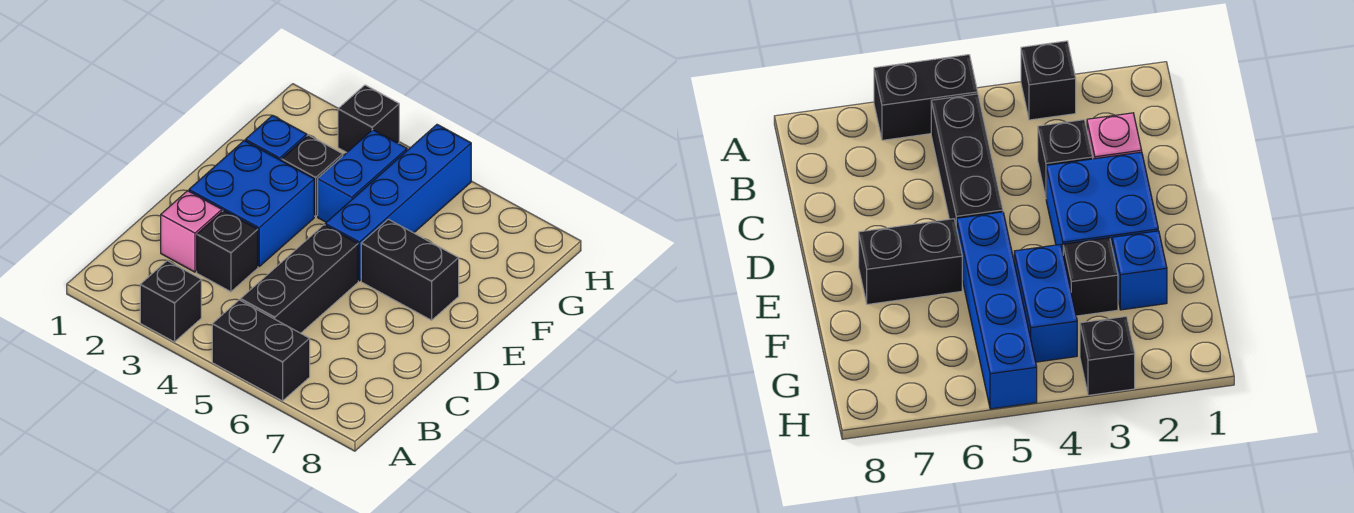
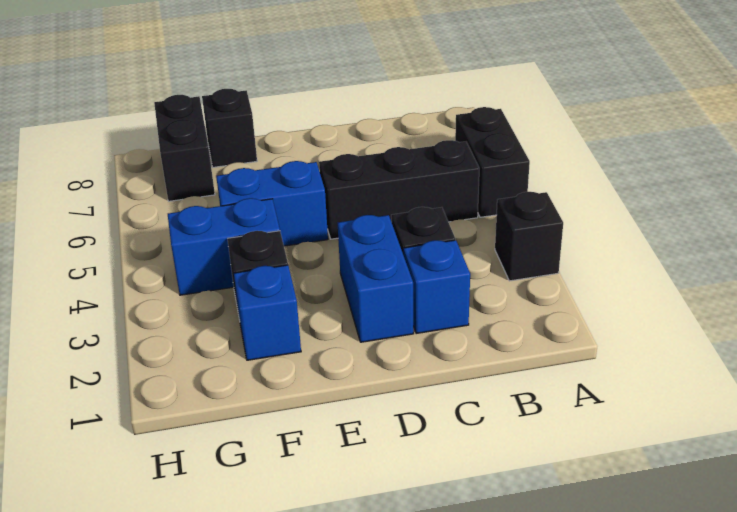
pink brick C2 level 1 -> blue brick C2 level 1
blue brick D2:E3 level 1 -> blue brick D2:D3 level 1
blue brick E5:H5 level 1 -> blue brick E5:F5 level 1
black brick E6:E7 level 1 -> black brick G7:G8 level 1
black brick H3 level 1 -> black brick F8 level 1

